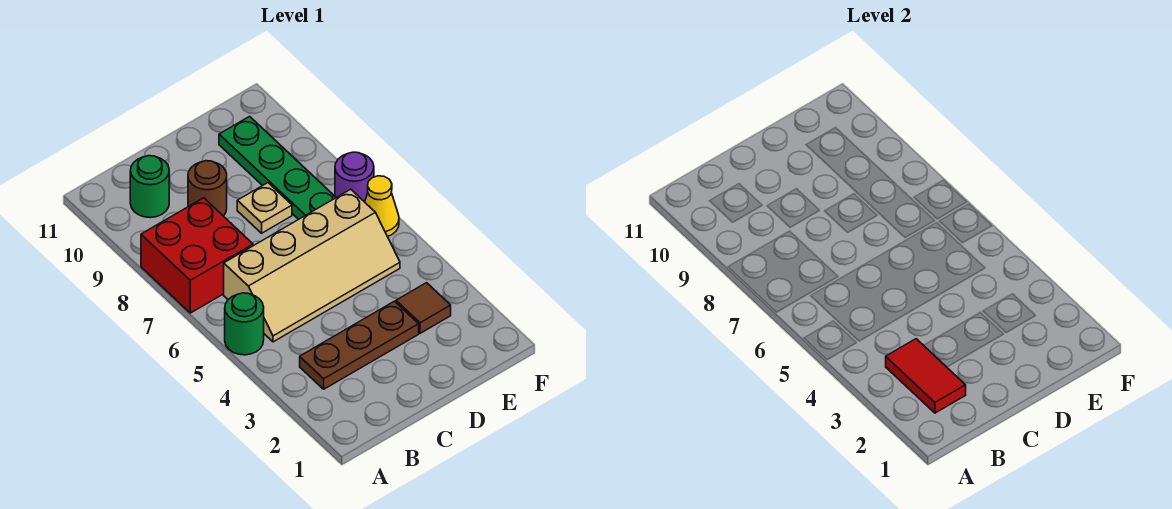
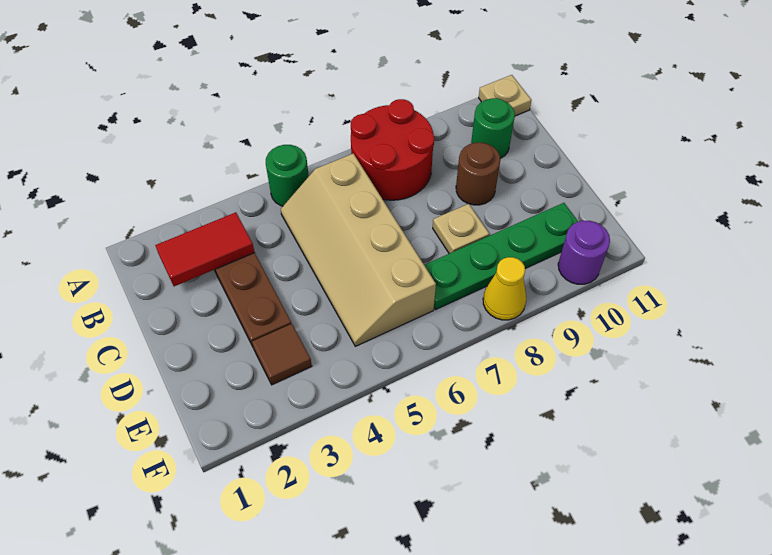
red brick A7:B8 level 1 -> red round brick A7:B8 level 1
none -> tan plate A11 level 1
yellow cone F6 level 1 -> yellow cone F8 level 1
purple round brick F7 level 1 -> purple round brick F10 level 1

